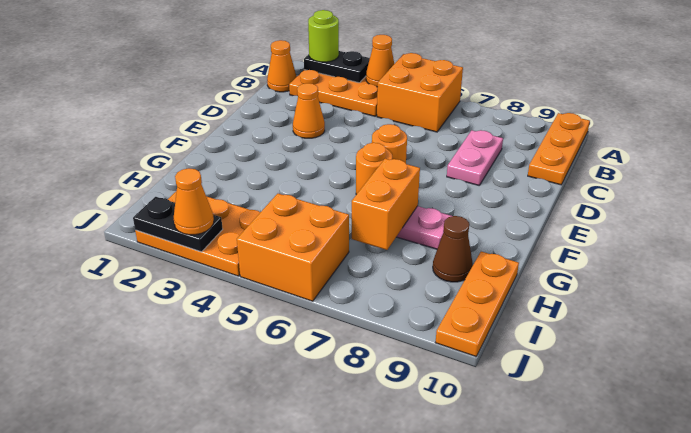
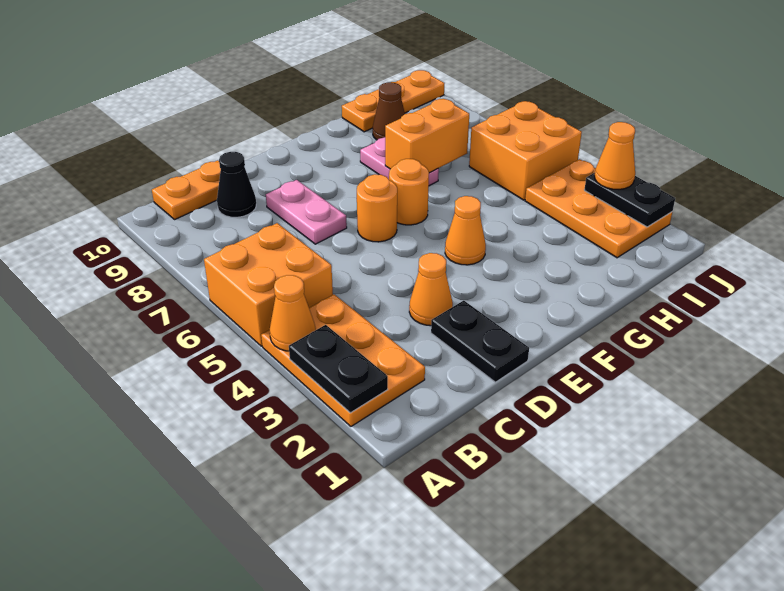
lime round brick A2 level 3 -> none
orange plate A10:C10 level 1 -> orange plate B10:C10 level 1
orange cone B1 level 1 -> orange cone F4 level 1
pink plate C8:D8 level 1 -> pink plate D7:D8 level 1
none -> black cone C9 level 1
none -> black plate D1:D2 level 1

